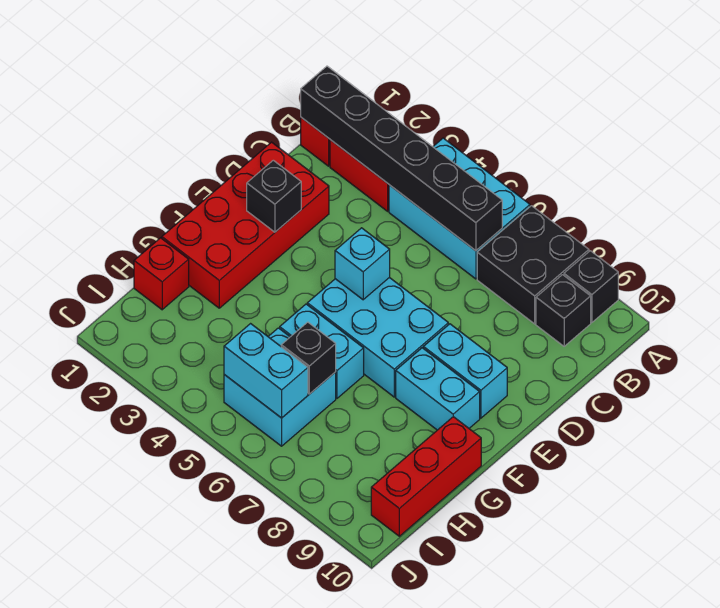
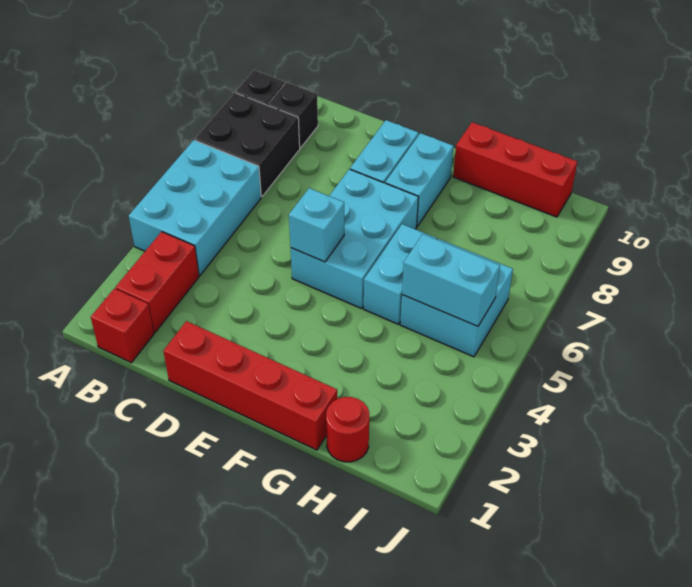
black brick B1:B6 level 2 -> none
red brick D1:G2 level 1 -> red brick D1:G1 level 1
black brick E2 level 2 -> none
red brick H1 level 1 -> red round brick H1 level 1
black brick H6 level 2 -> none
cyan brick I5:I6 level 2 -> cyan brick H5:I5 level 2

